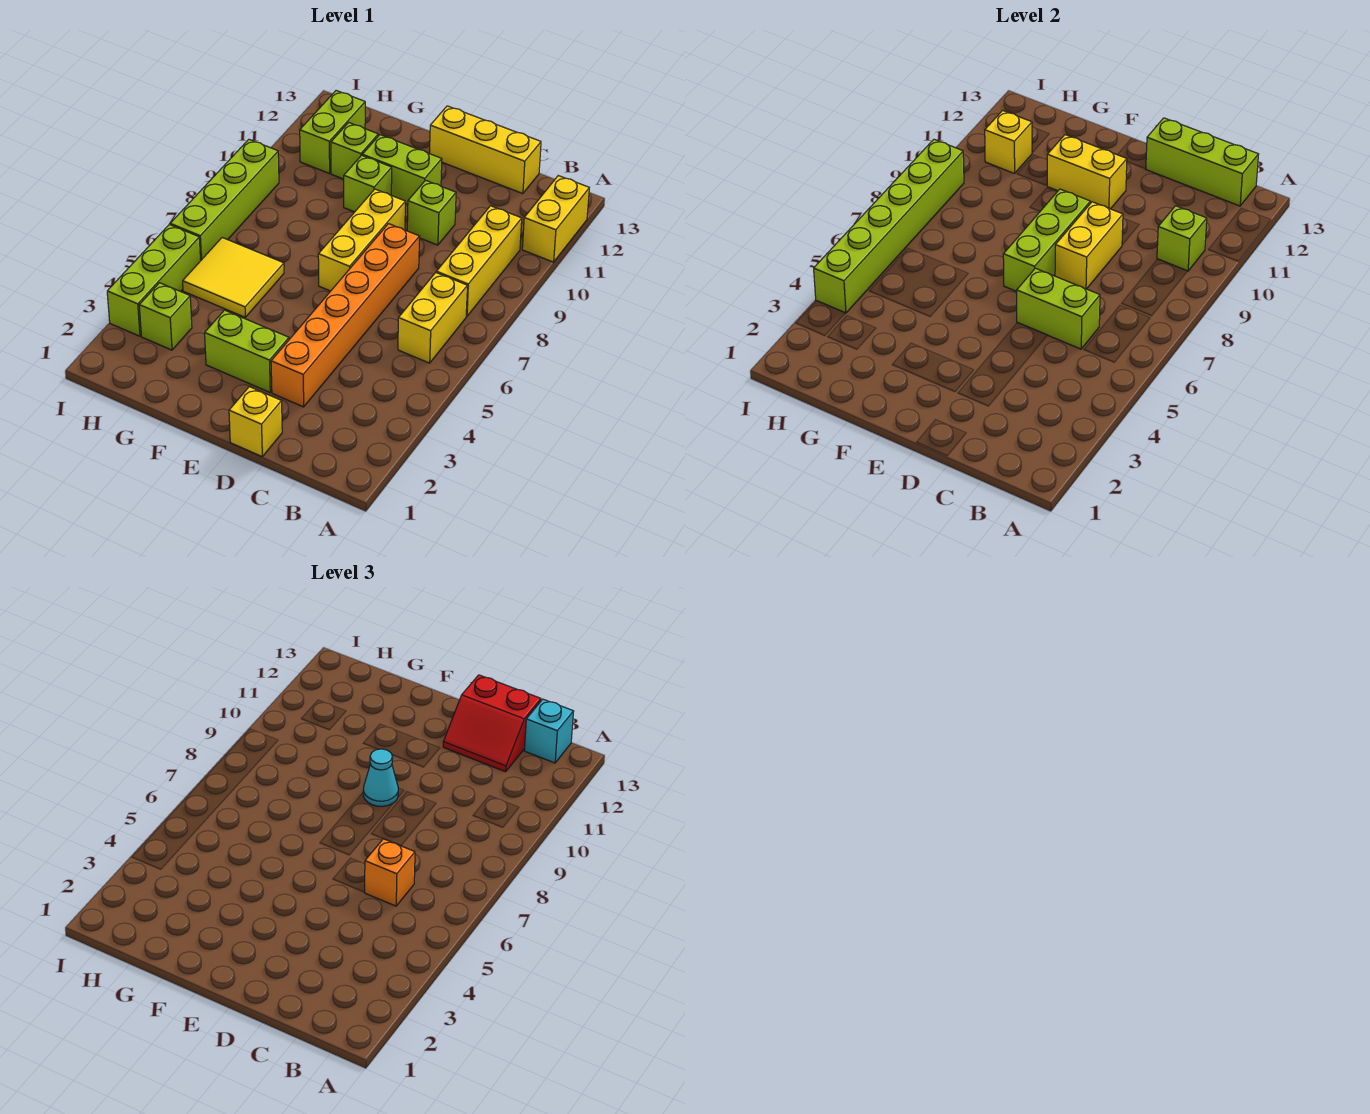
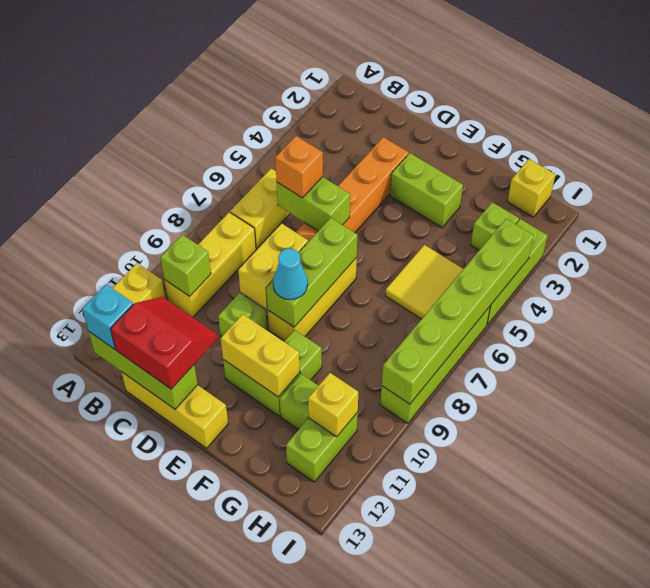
yellow brick D1 level 1 -> yellow brick H1 level 1

